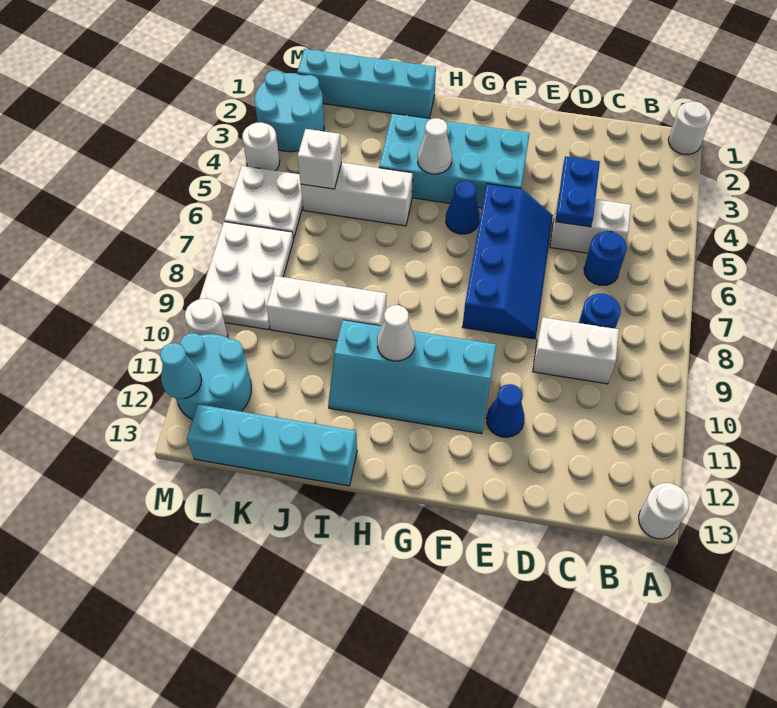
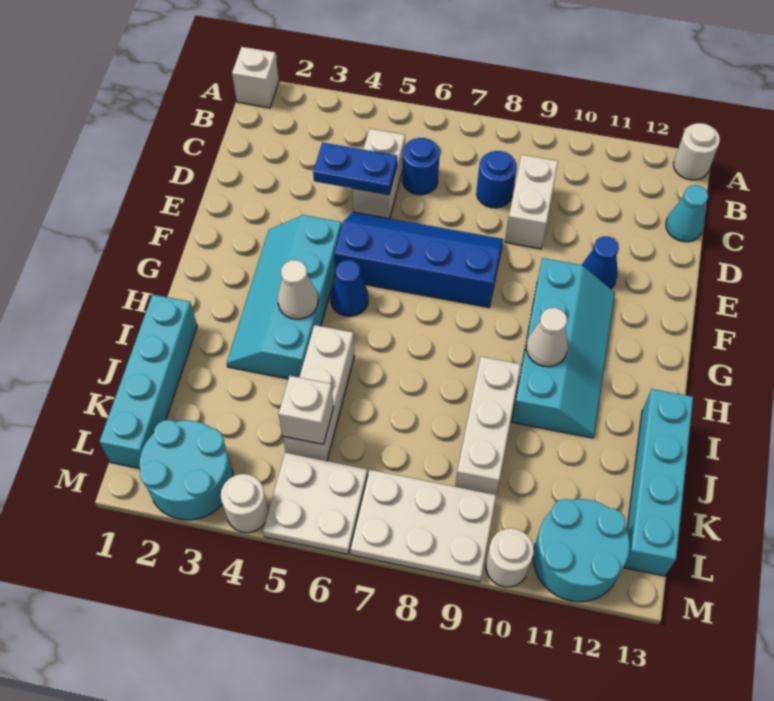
white round brick A1 level 1 -> white brick A1 level 1
cyan brick F3:I4 level 1 -> cyan slope F3:I4 level 1 top 4
cyan cone M12 level 2 -> cyan cone C13 level 1

